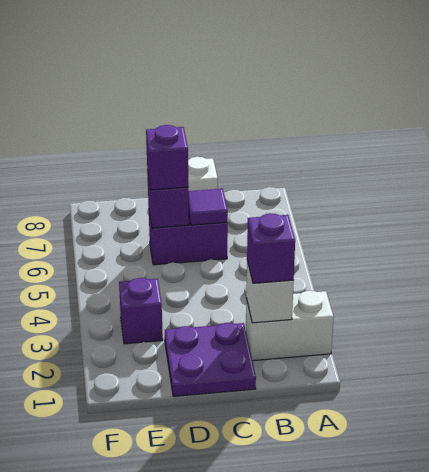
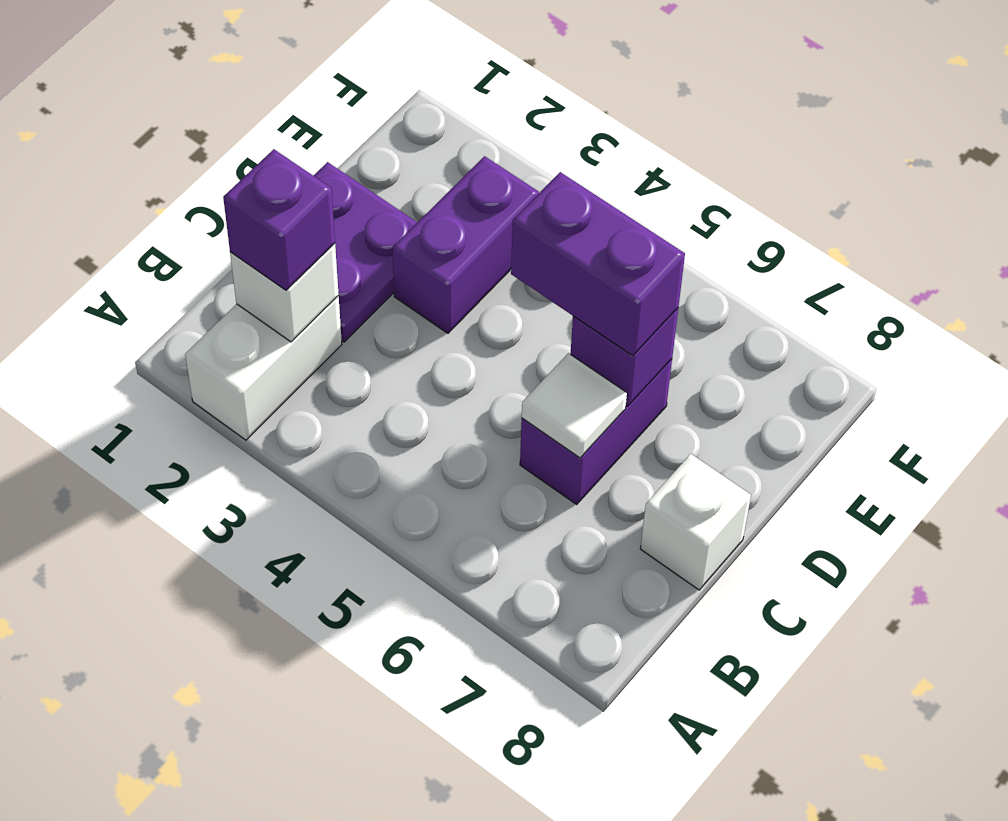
purple tile C6 level 2 -> white tile C6 level 2
purple brick D6 level 3 -> purple brick D5:D6 level 3
purple brick E3 level 1 -> purple brick D3:E3 level 1

